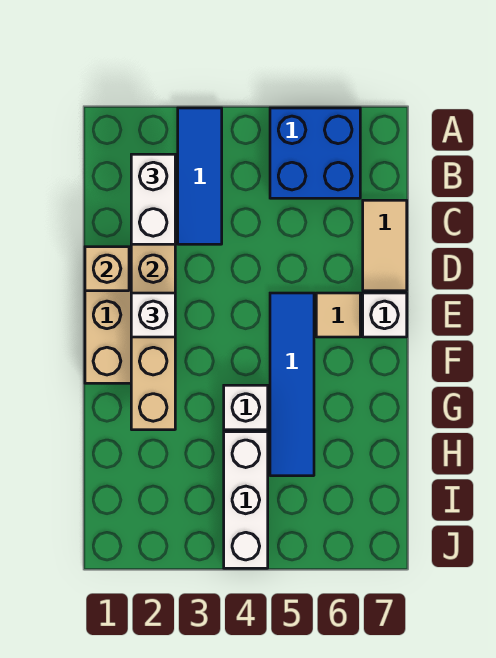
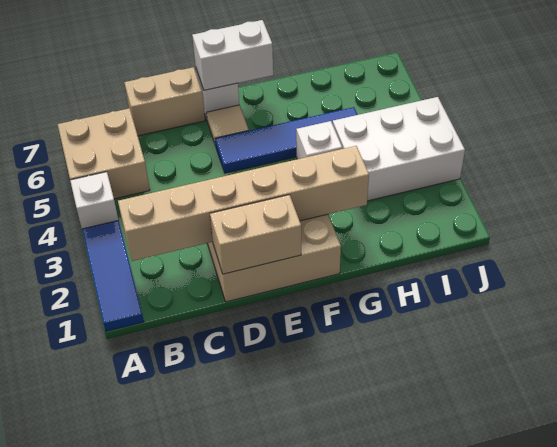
blue tile A3:C3 level 1 -> blue tile A1:A3 level 1
blue brick A5:B6 level 1 -> tan brick A5:B6 level 1
white brick B2:C2 level 3 -> white brick E7:F7 level 2
tan tile C7:D7 level 1 -> tan brick C7:D7 level 1
tan brick D1 level 2 -> tan brick D1:E1 level 2
white brick E2 level 3 -> white brick A4 level 1
white brick H4:J4 level 1 -> white brick H3:J4 level 1

